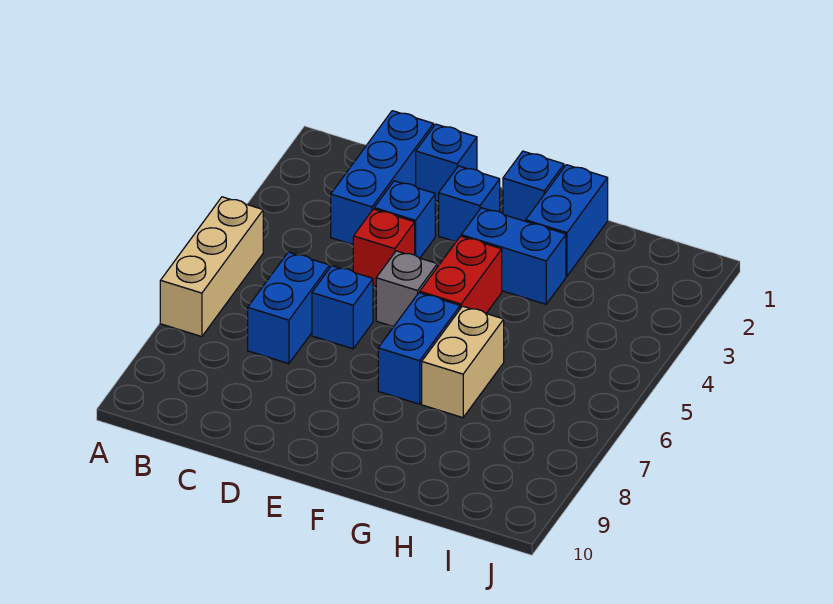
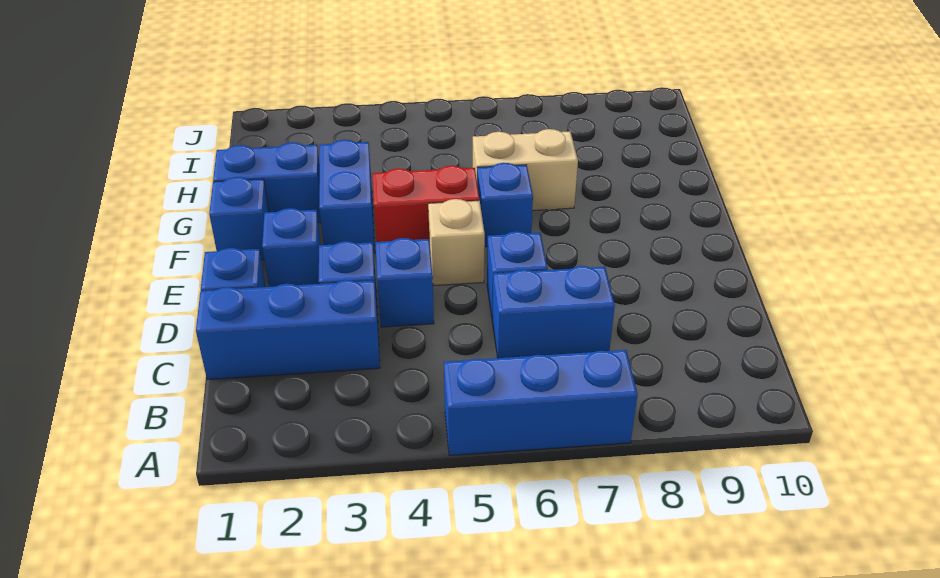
tan brick A5:A7 level 1 -> blue brick A5:A7 level 1
red brick D4 level 1 -> blue brick D4 level 1
grey brick E5 level 1 -> tan brick E5 level 1
blue brick F6:F7 level 1 -> blue brick F6 level 1

